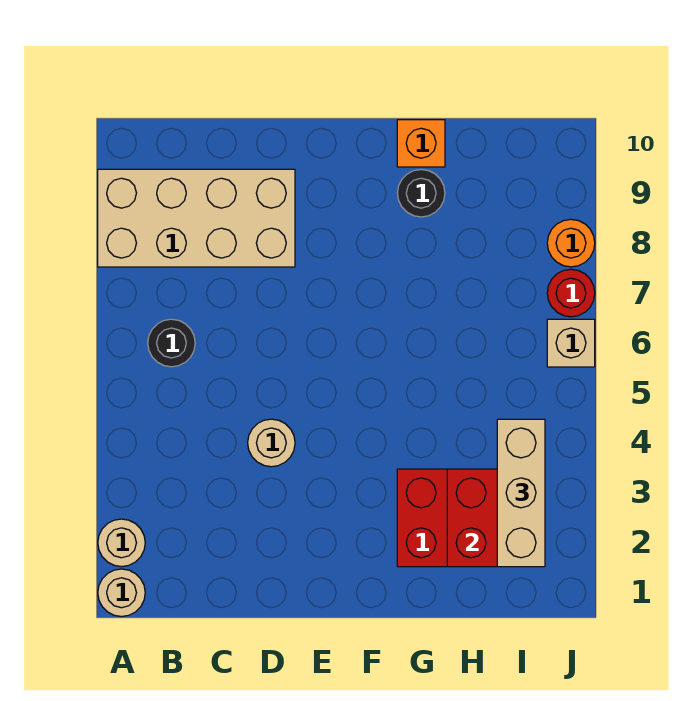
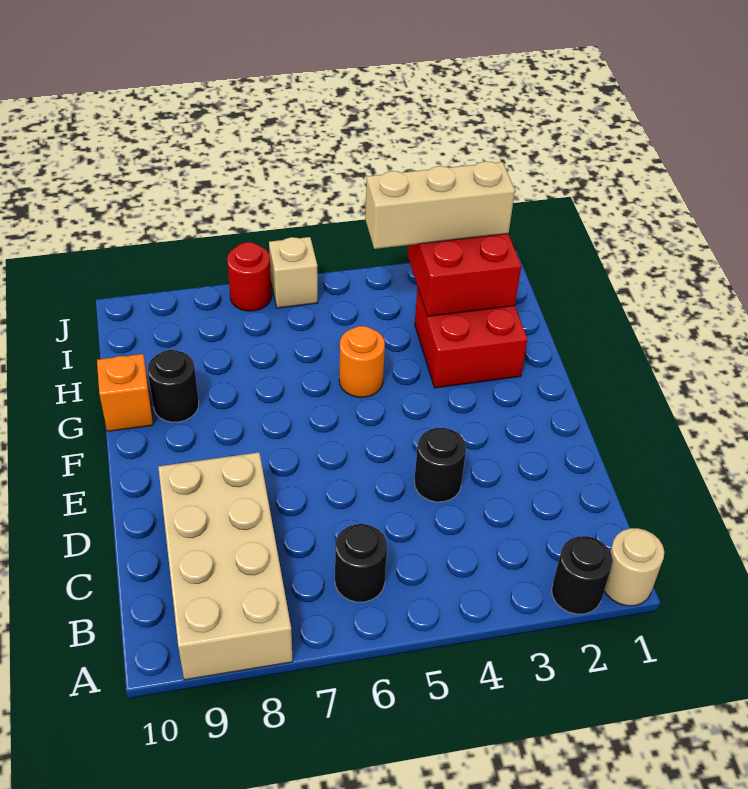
tan round brick A2 level 1 -> black round brick A2 level 1
tan round brick D4 level 1 -> black round brick D4 level 1
orange round brick J8 level 1 -> orange round brick G5 level 1

